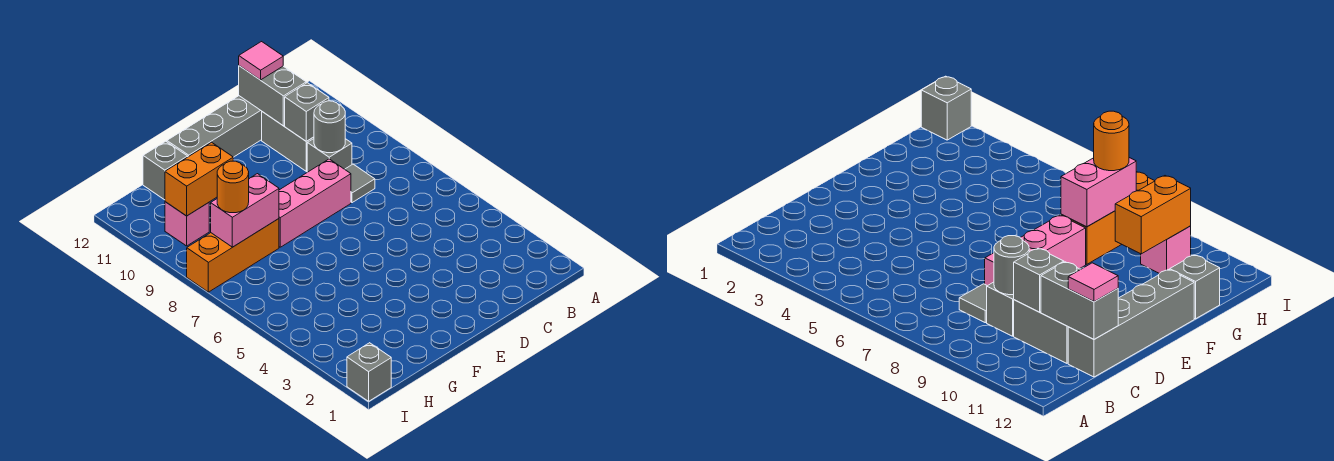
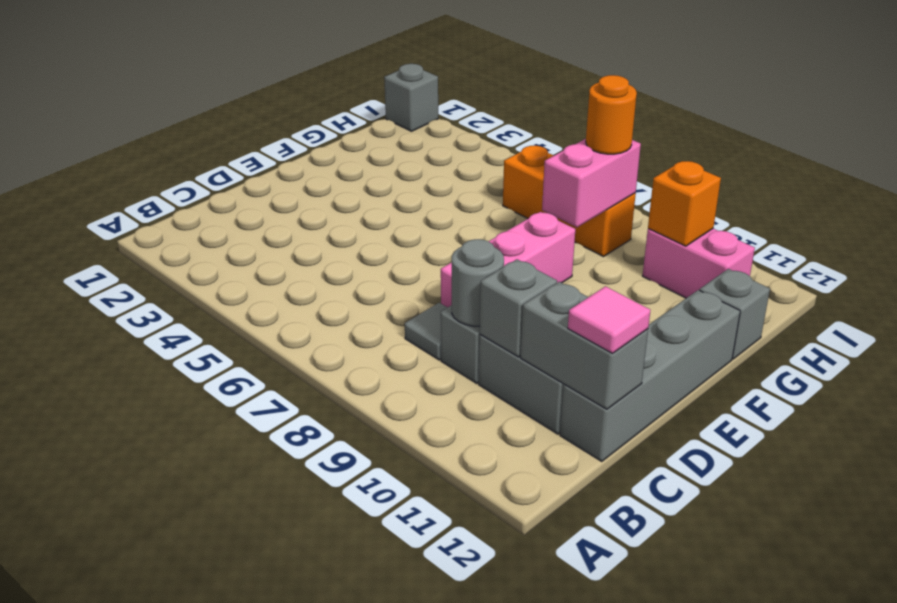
orange brick G8:I8 level 1 -> orange brick H6:H8 level 1
orange brick G10:H10 level 2 -> orange brick H10 level 2
pink brick H10 level 1 -> pink brick H10:H11 level 1

